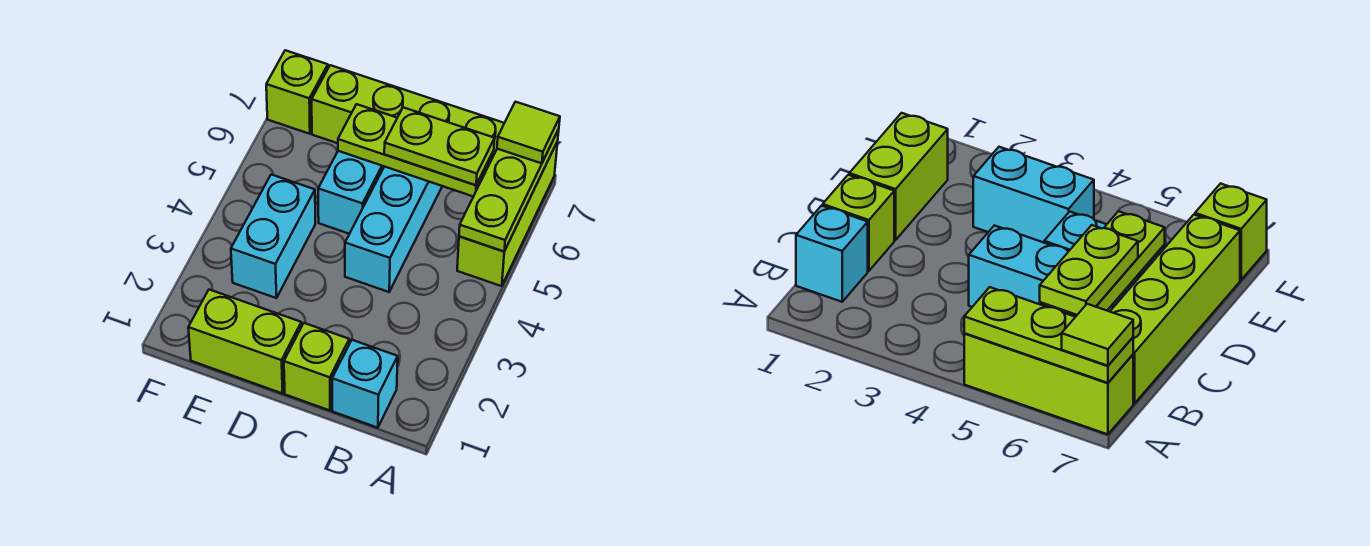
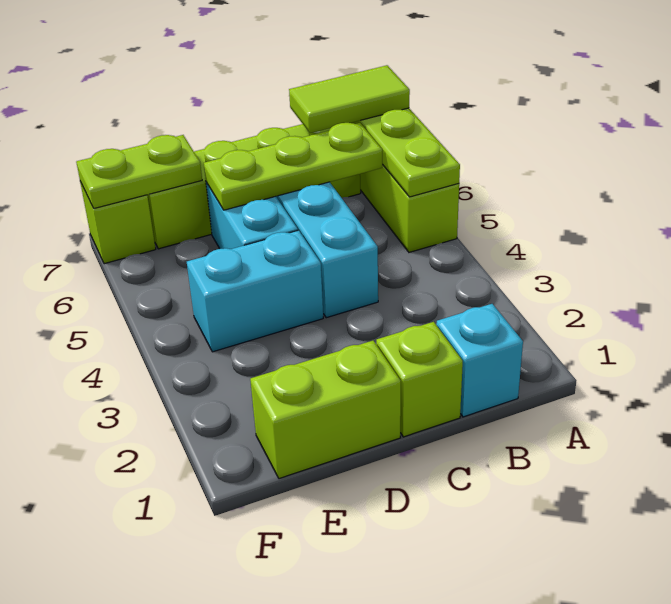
lime tile A7 level 3 -> lime tile A7:B7 level 3
lime plate B6:C6 level 3 -> lime plate E7:F7 level 2
cyan brick E3:E4 level 1 -> cyan brick D4:E4 level 1

